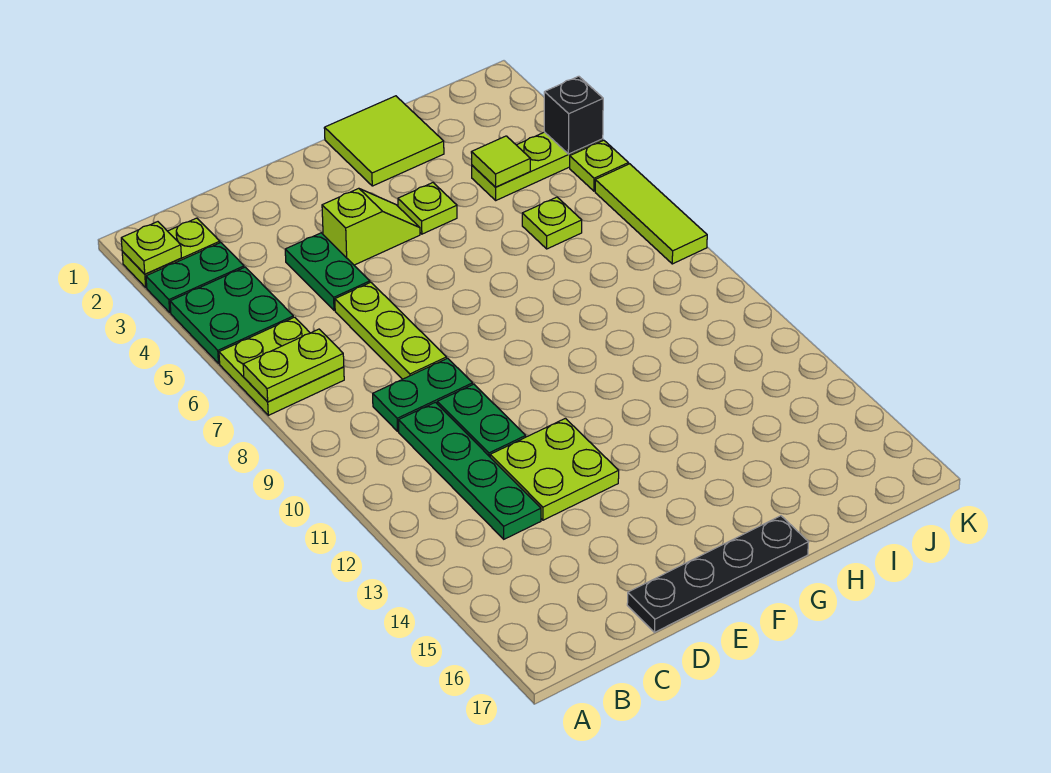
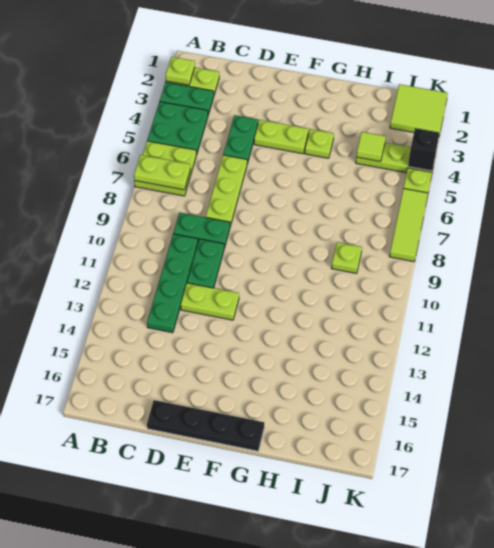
lime plate D12:E13 level 1 -> lime plate D12:E12 level 1
lime slope E4:F4 level 1 top E -> lime plate E4:F4 level 1
lime tile G1:H2 level 1 -> lime tile J1:K2 level 1
lime plate I6 level 1 -> lime plate I9 level 1

